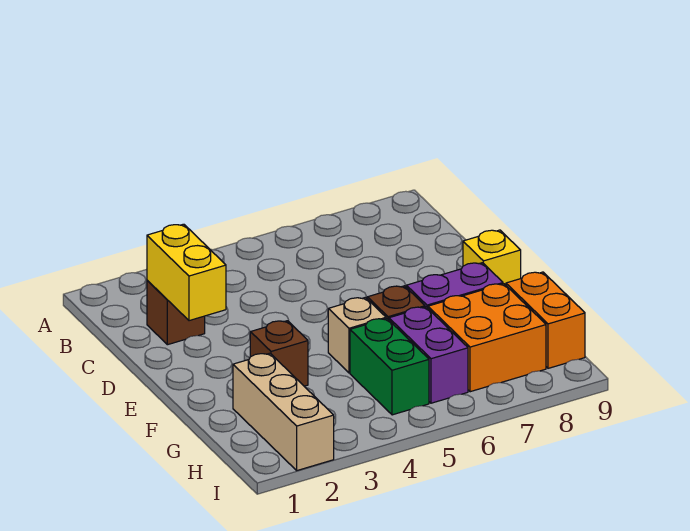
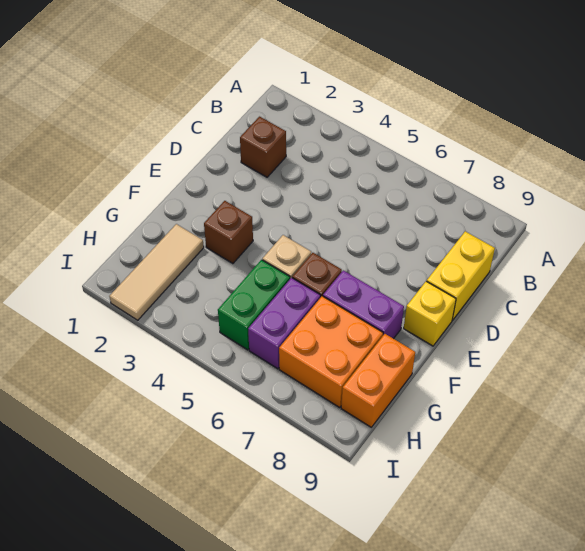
yellow brick C2:D2 level 2 -> yellow brick C9:D9 level 1
tan brick G2:I2 level 1 -> tan tile G2:I2 level 1

